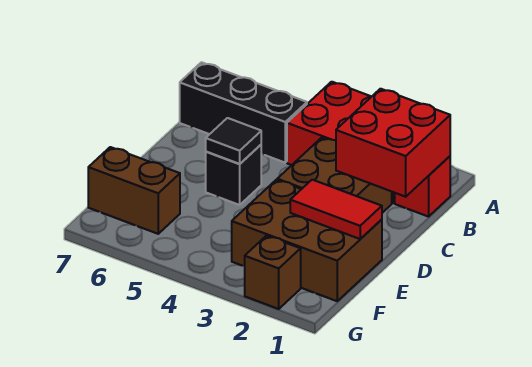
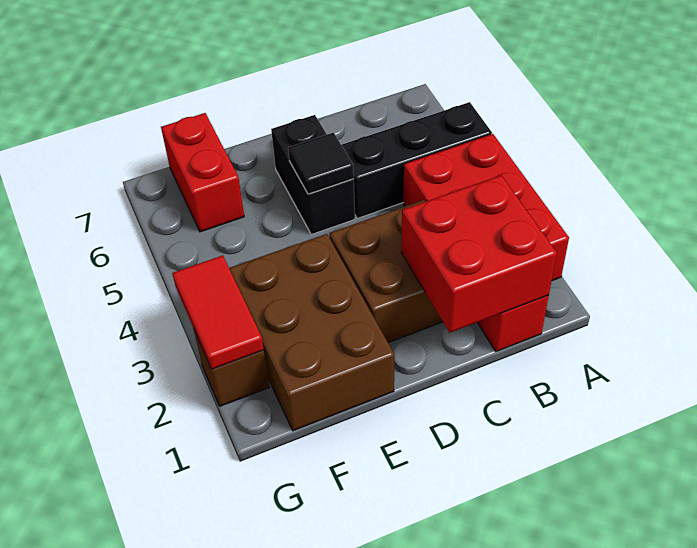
black brick B5:B7 level 1 -> black brick A5:C5 level 1
black brick D5 level 1 -> black brick D5:D6 level 1
red tile E1:E2 level 2 -> red tile G2:G3 level 2
brown brick F6:F7 level 1 -> red brick F6:F7 level 1

